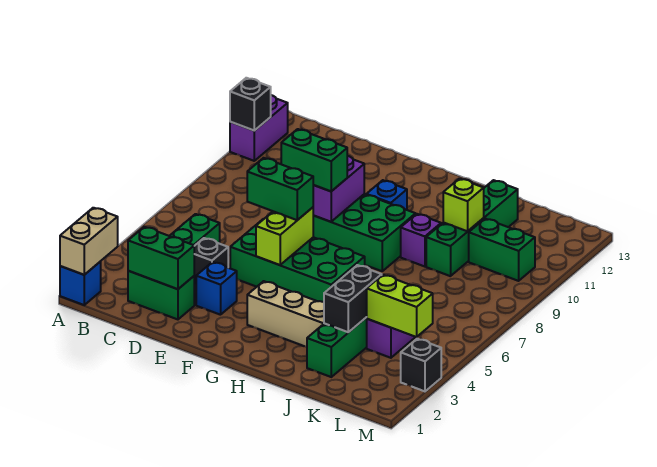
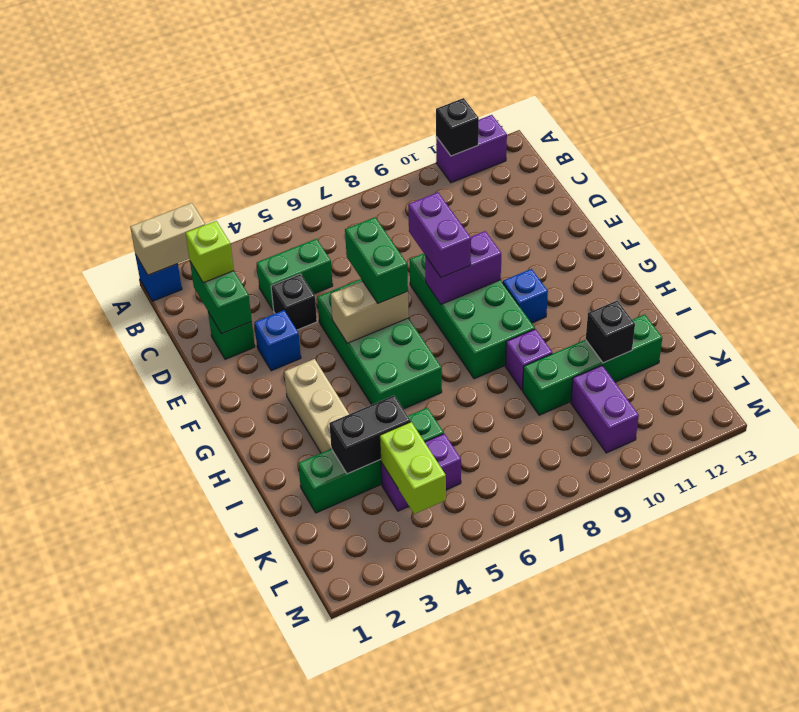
green brick C2:D2 level 1 -> green brick D2 level 1
green brick E8:F8 level 3 -> purple brick E8:F8 level 3
lime brick F5:F6 level 2 -> tan brick F5:F6 level 2
lime brick J10 level 2 -> lime brick C2 level 3
green brick K10:L10 level 1 -> purple brick K10:L10 level 1
black brick M3 level 1 -> black brick J11 level 2

